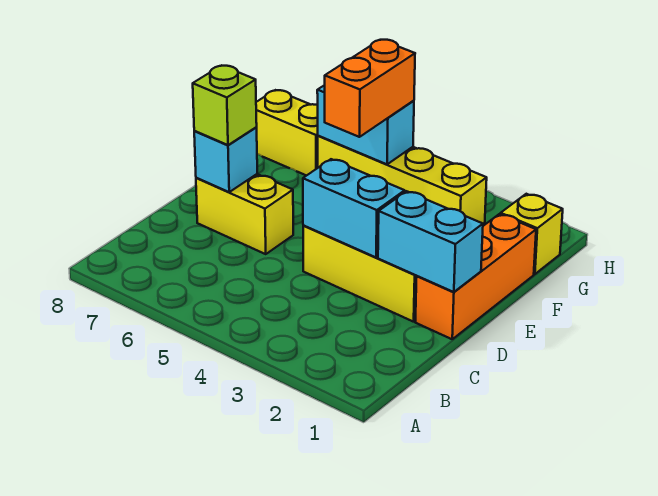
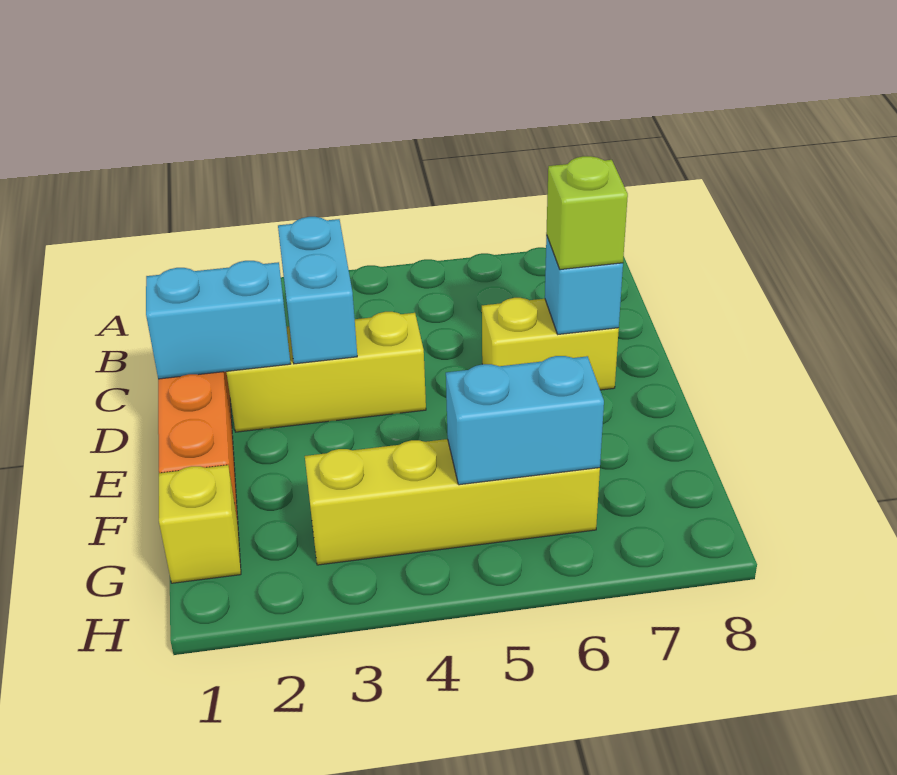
cyan brick D3:D4 level 2 -> cyan brick C3:D3 level 2
orange brick F5:G5 level 3 -> none
yellow brick G7:G8 level 1 -> none

